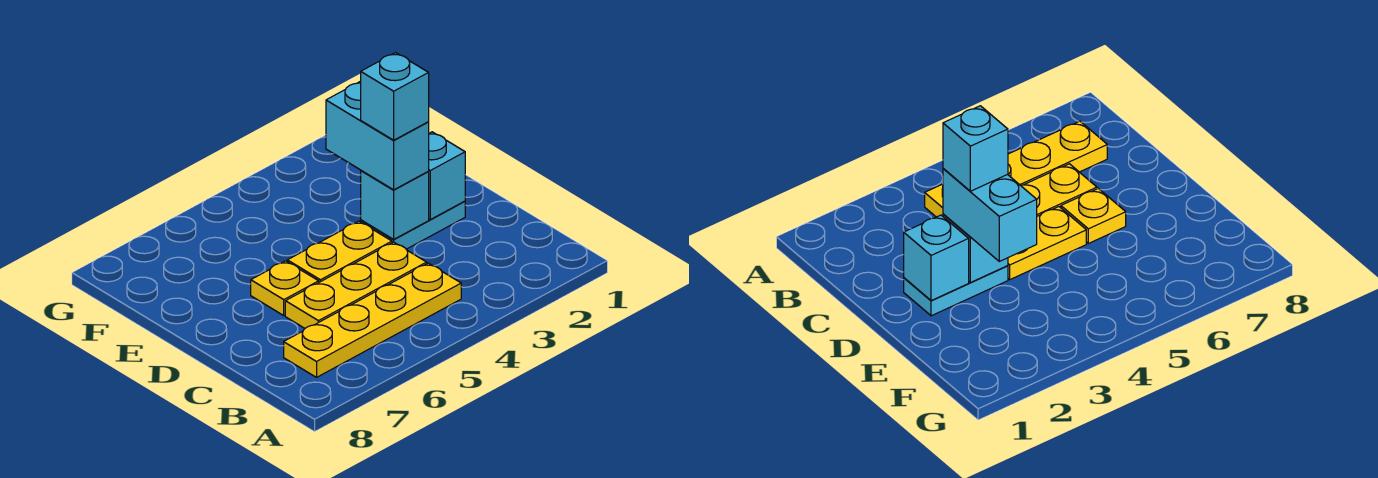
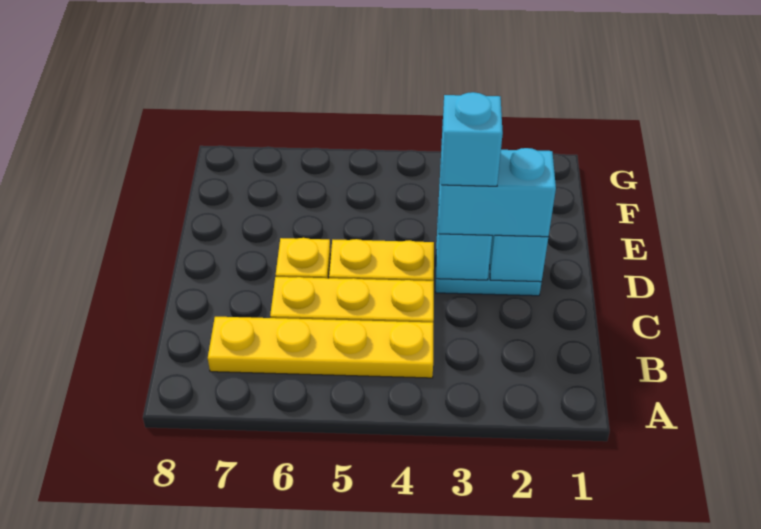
cyan brick D3:E3 level 3 -> cyan brick D2:D3 level 3

